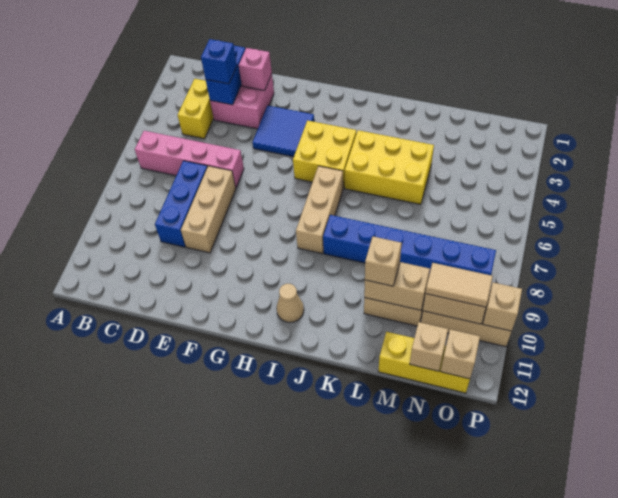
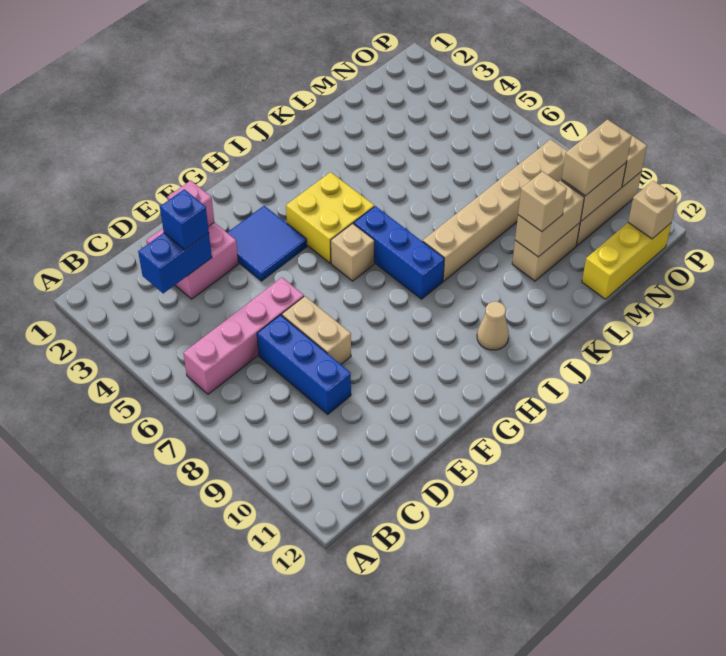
yellow brick C3:C4 level 1 -> none
blue brick D2:D3 level 2 -> blue brick C3:D3 level 2
tan brick E7:E9 level 1 -> tan brick E7:E8 level 1
tan brick I6:I8 level 1 -> blue brick I6:I8 level 1
yellow brick J4:L5 level 1 -> none
blue brick J8:O8 level 1 -> tan brick J8:O8 level 1
tan tile N10:O10 level 3 -> tan brick N10:O10 level 3
tan brick N12 level 2 -> tan brick H6 level 1

